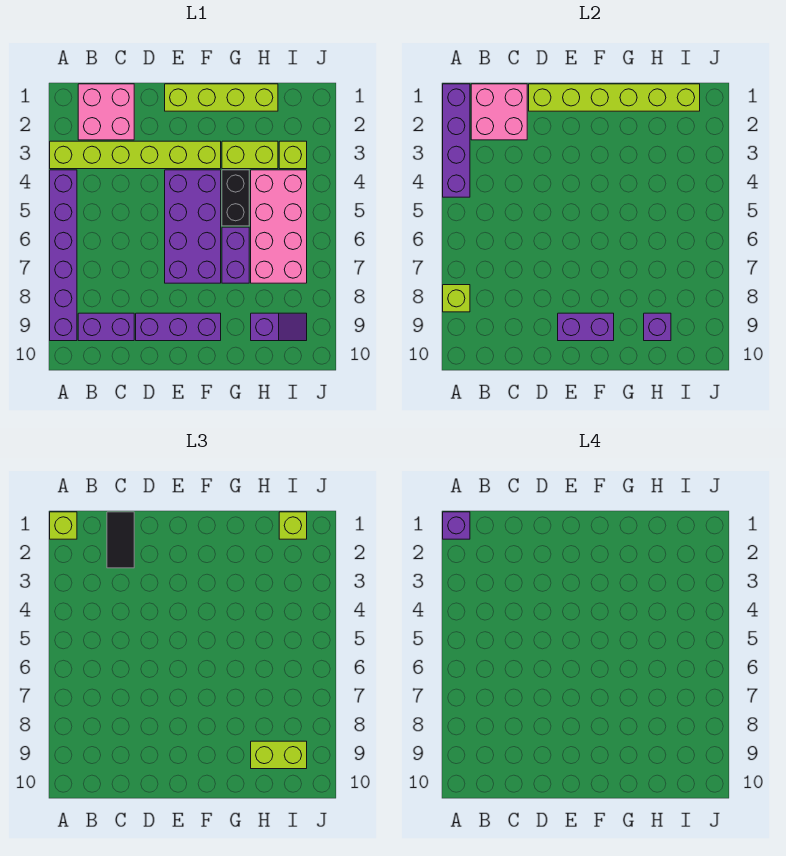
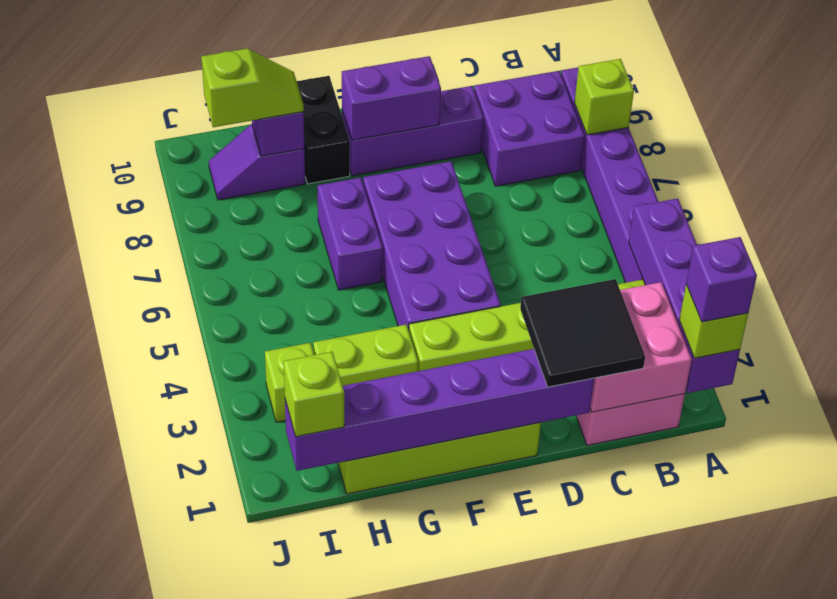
purple brick B9:C9 level 1 -> purple brick B8:C9 level 1
black tile C1:C2 level 3 -> black tile C1:D2 level 3
lime brick D1:I1 level 2 -> purple brick D1:I1 level 2
black brick G4:G5 level 1 -> black brick G9:G10 level 1
pink brick H4:I7 level 1 -> none
lime brick H9:I9 level 3 -> lime slope H9:I9 level 3 top I

